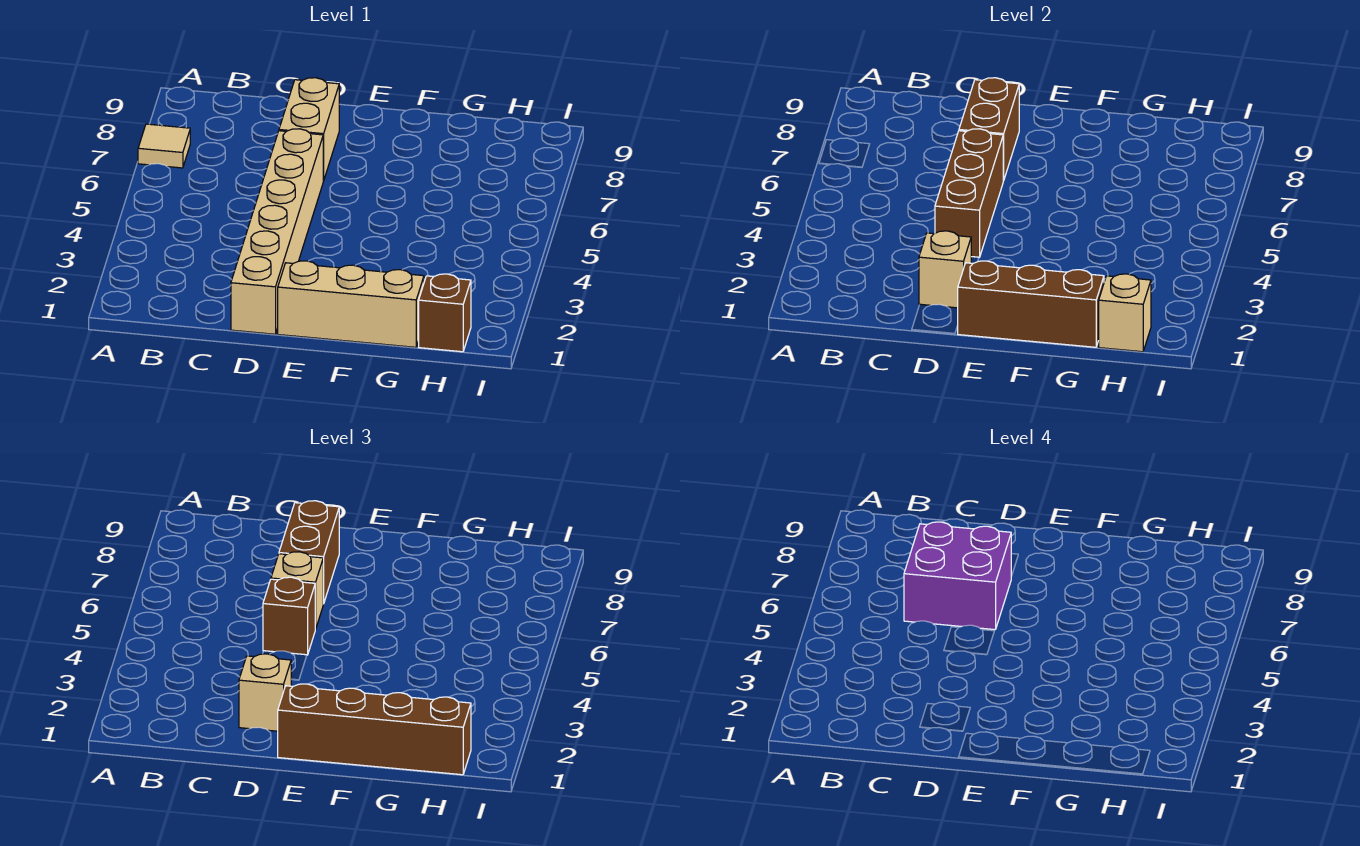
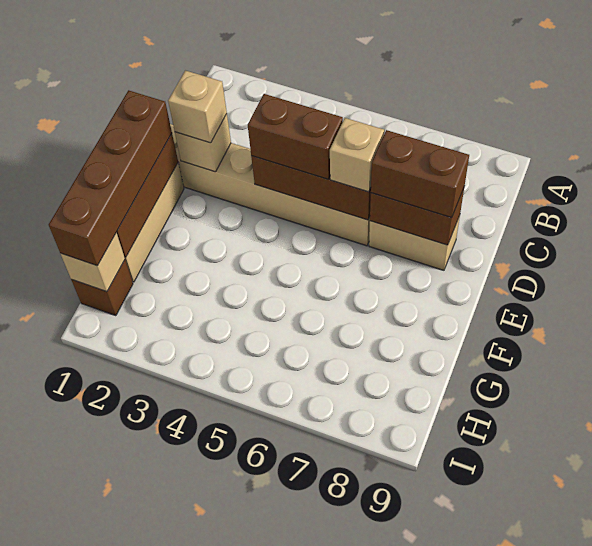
tan tile A7 level 1 -> none
purple brick C6:D7 level 4 -> none
brown brick D5 level 3 -> brown brick D4:D5 level 3

